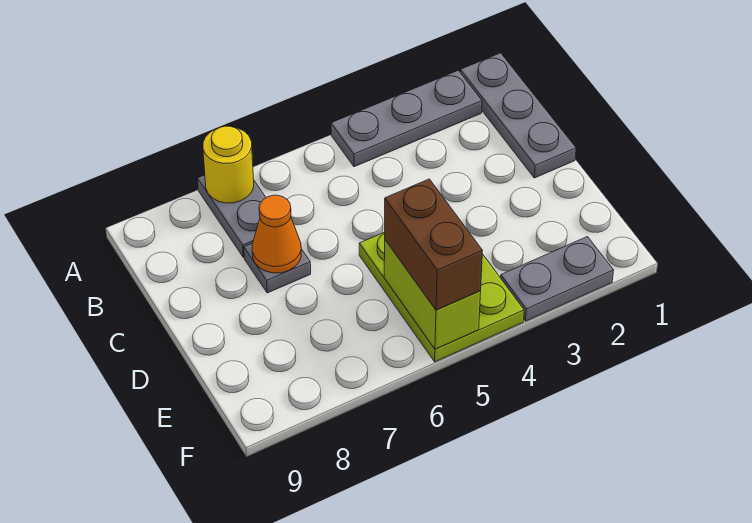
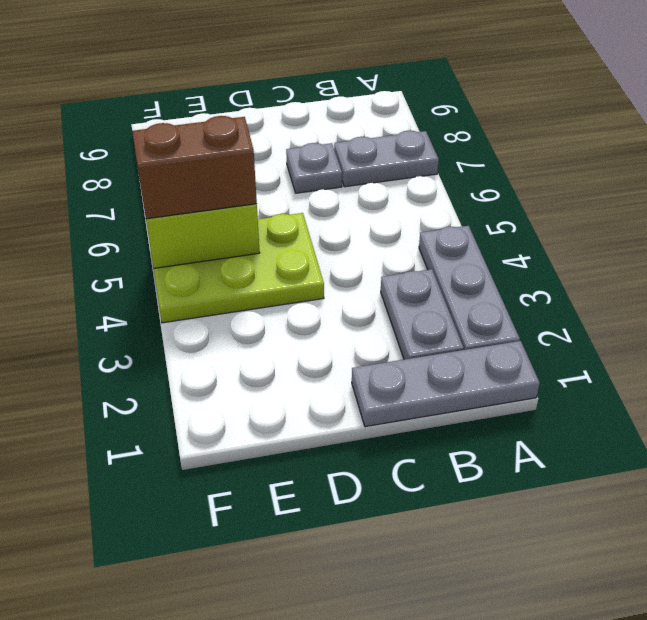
yellow round brick A7 level 2 -> none
orange cone C7 level 2 -> none
grey plate F2:F3 level 1 -> grey plate B2:B3 level 1

